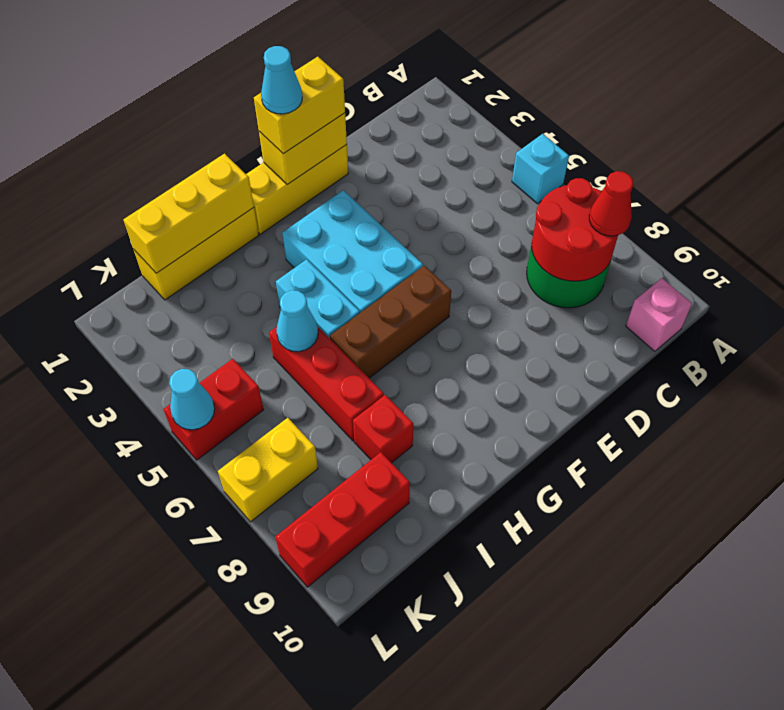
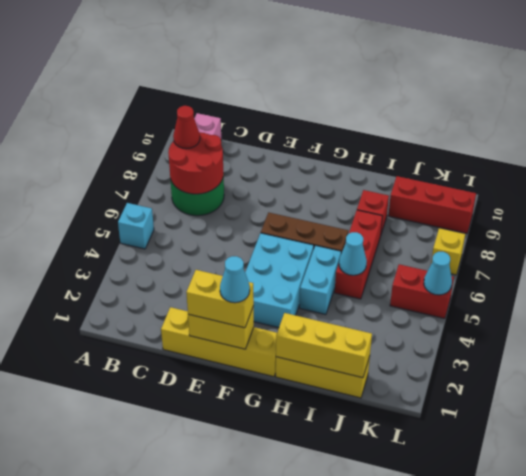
yellow brick E1:G1 level 1 -> yellow brick D1:G1 level 1
yellow brick K7:L7 level 1 -> yellow brick L7 level 1

